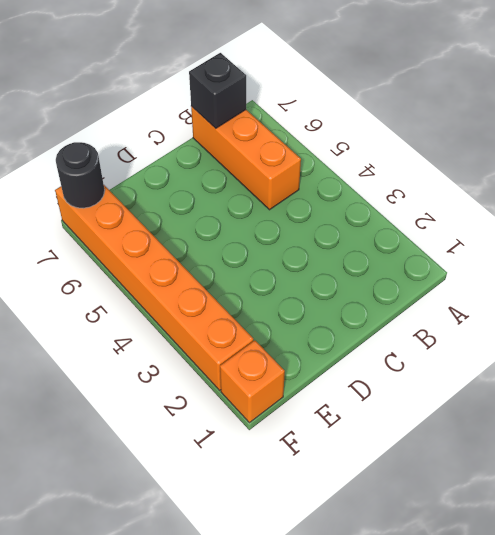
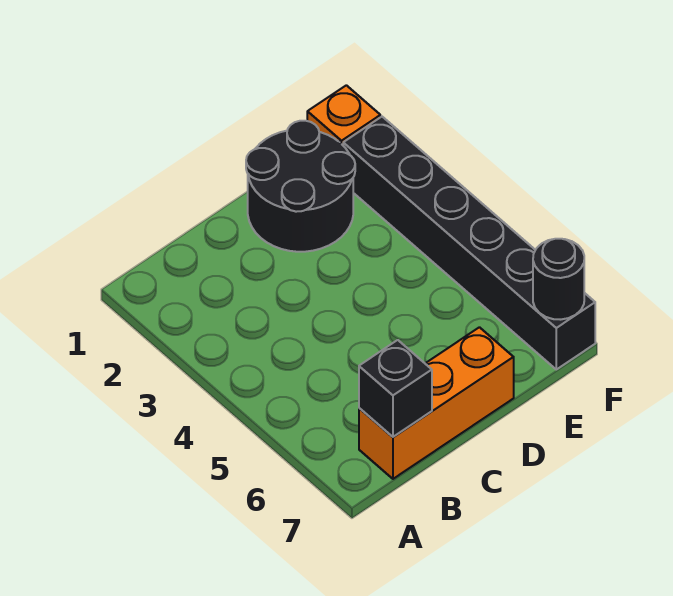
orange brick B5:B7 level 1 -> orange brick B7:D7 level 1
none -> black round brick D1:E2 level 1
orange brick F2:F7 level 1 -> black brick F2:F7 level 1

